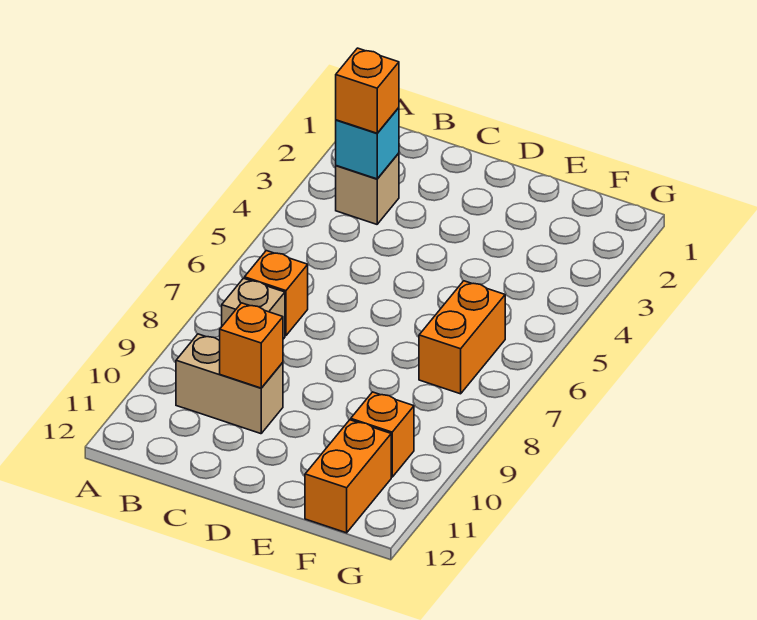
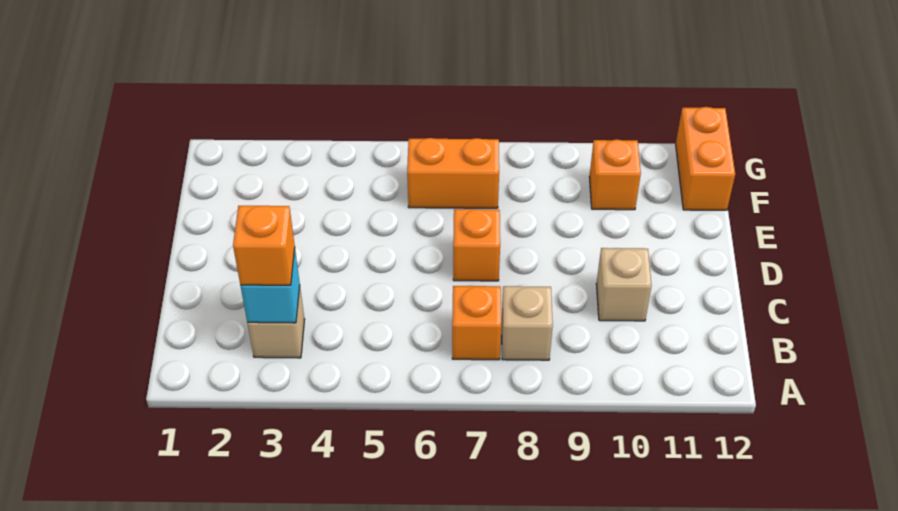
tan brick B10:C10 level 1 -> tan brick C10 level 1
orange brick C10 level 2 -> orange brick D7 level 1
orange brick F11:F12 level 1 -> orange brick F12:G12 level 1

